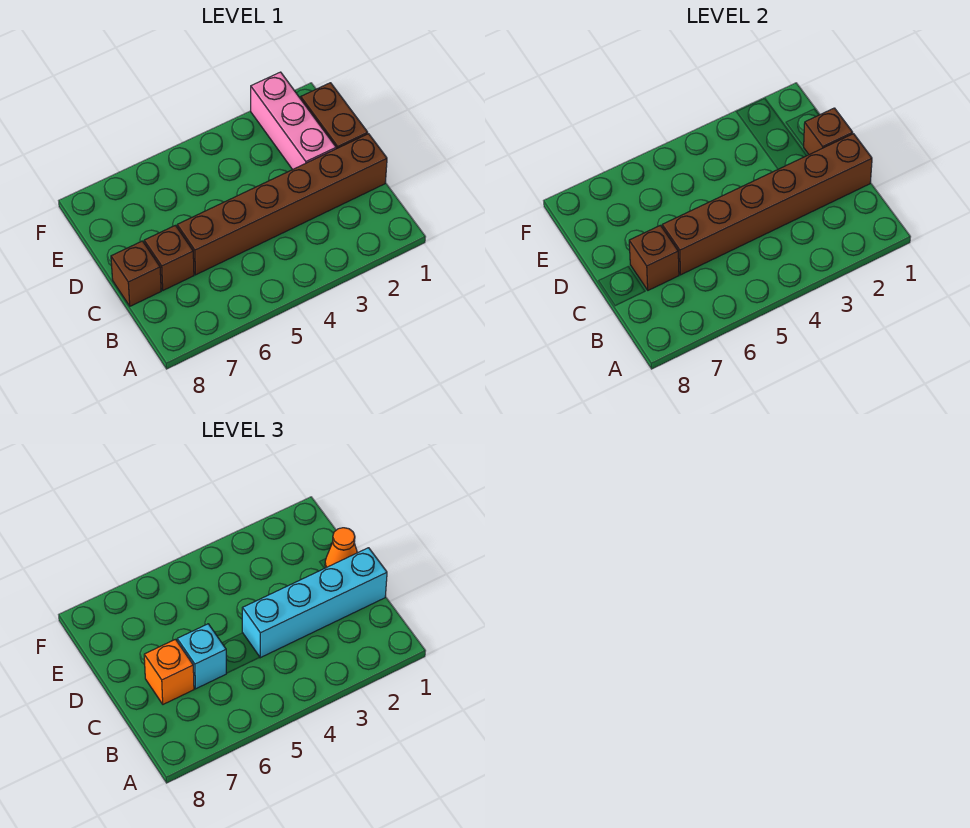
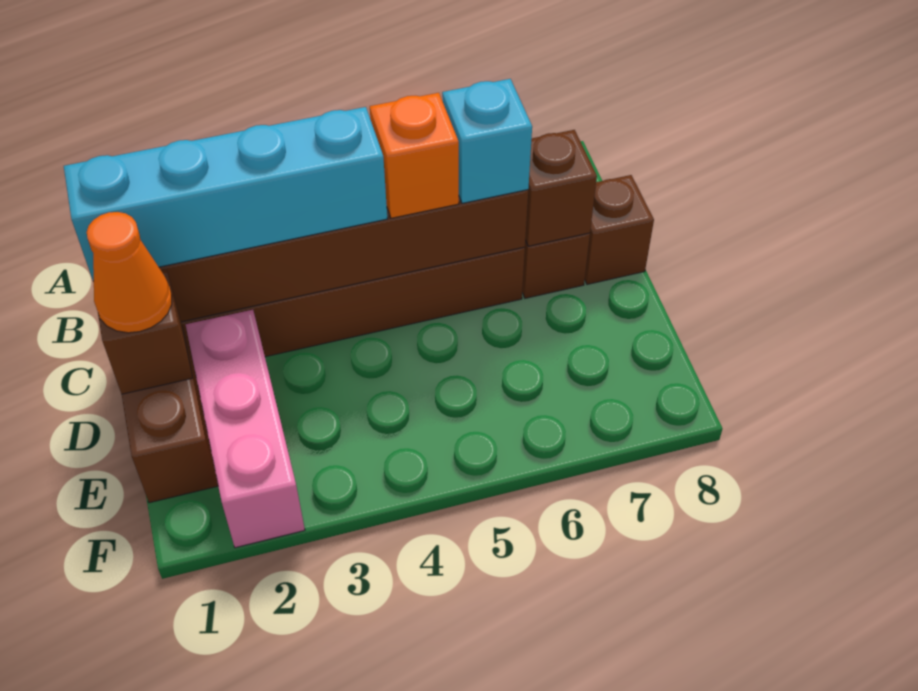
orange brick C7 level 3 -> orange brick C5 level 3

